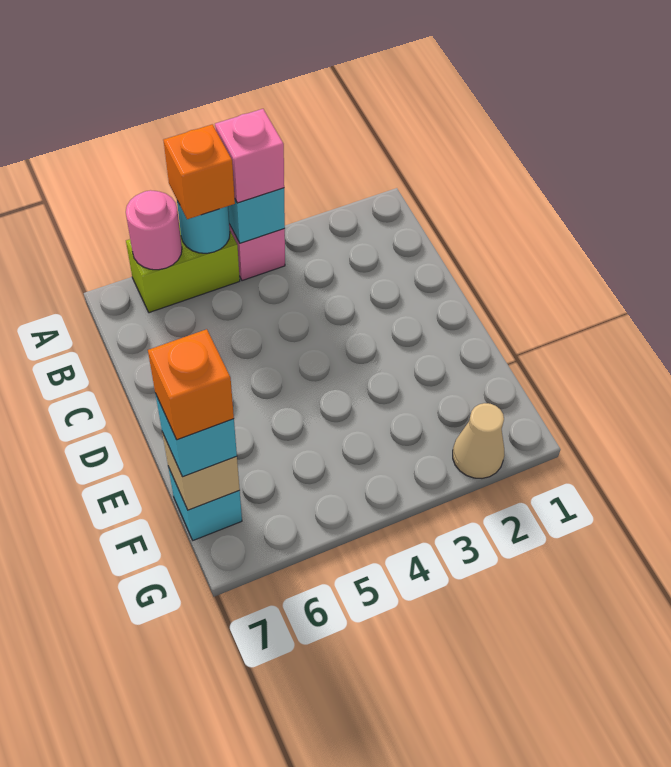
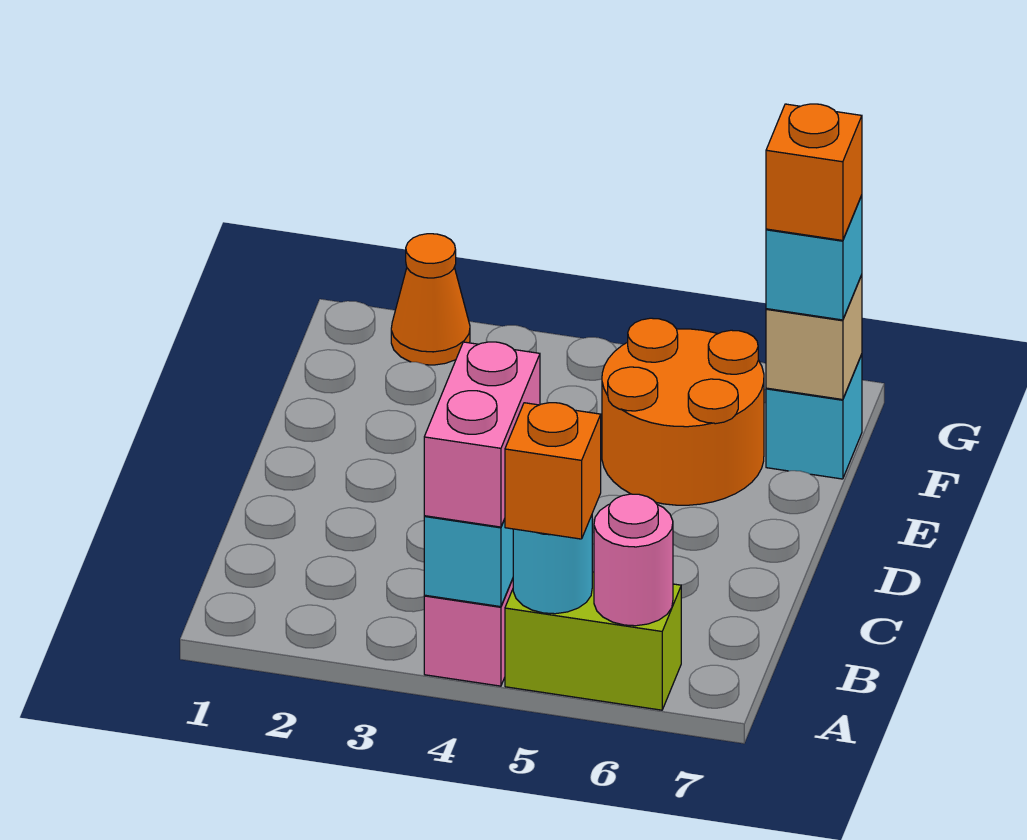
pink brick A4 level 3 -> pink brick A4:B4 level 3
none -> orange round brick E5:F6 level 1
tan cone G2 level 1 -> orange cone G2 level 1

